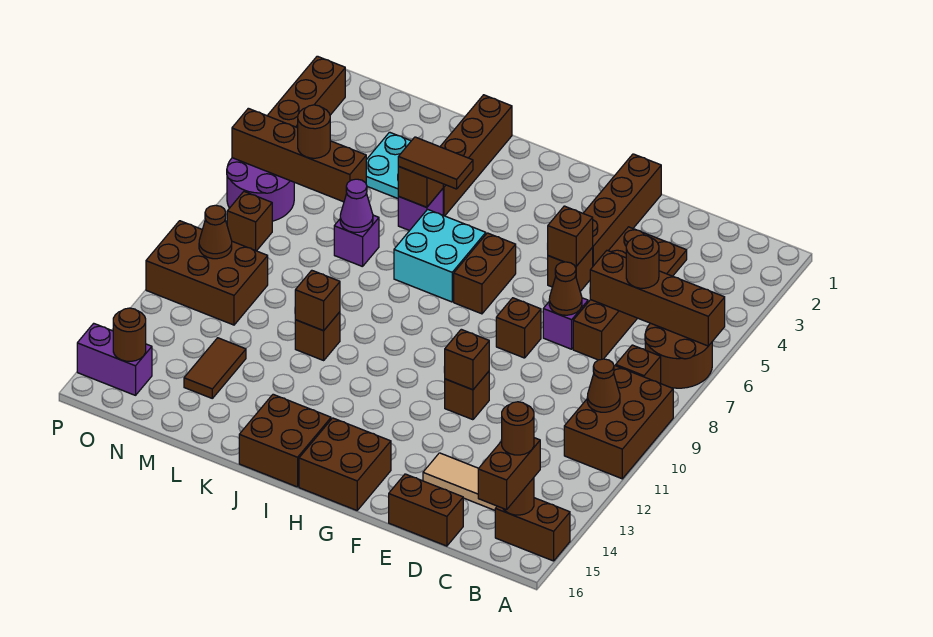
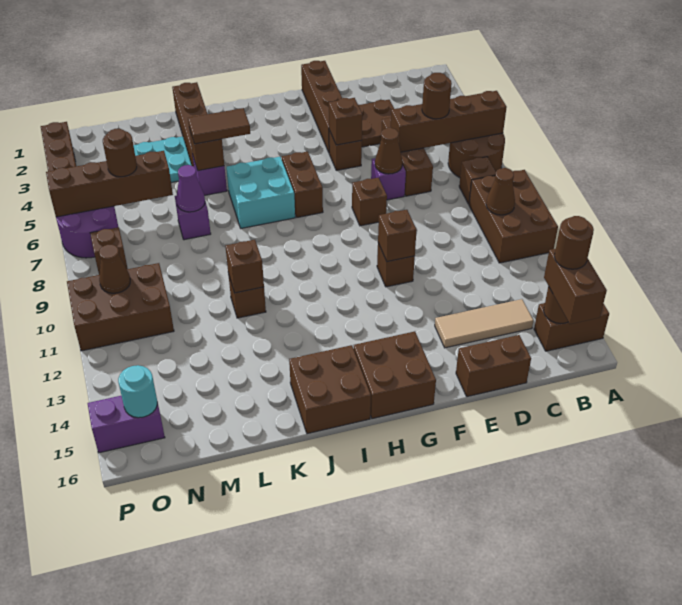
brown tile M13:M14 level 1 -> none
brown round brick O15 level 2 -> cyan round brick O15 level 2

